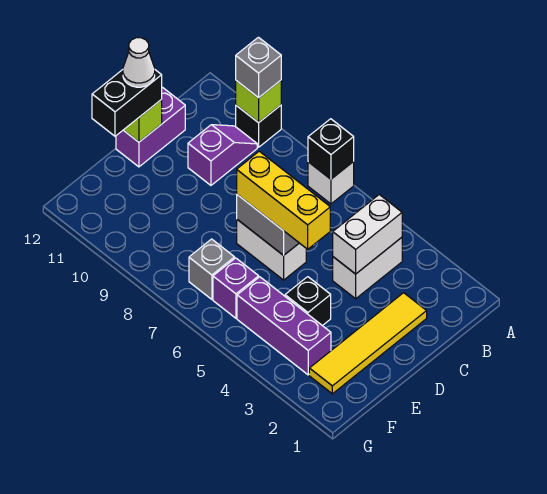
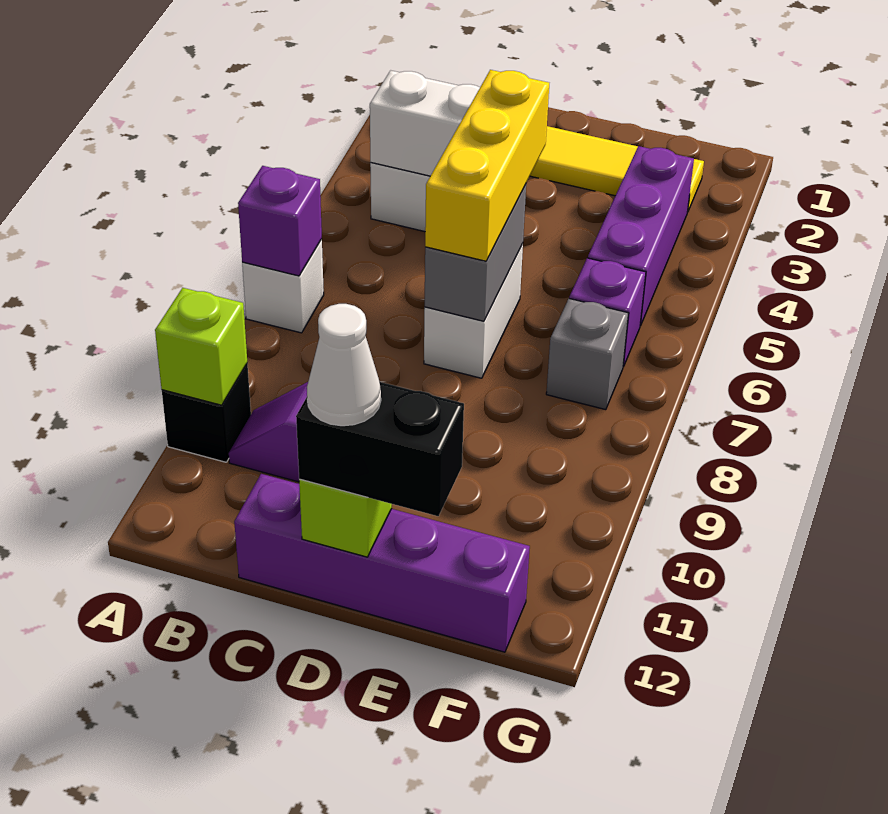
black brick A7 level 2 -> purple brick A7 level 2
grey brick A10 level 3 -> none
purple brick C12:D12 level 1 -> purple brick C12:F12 level 1
black brick E4 level 1 -> none

